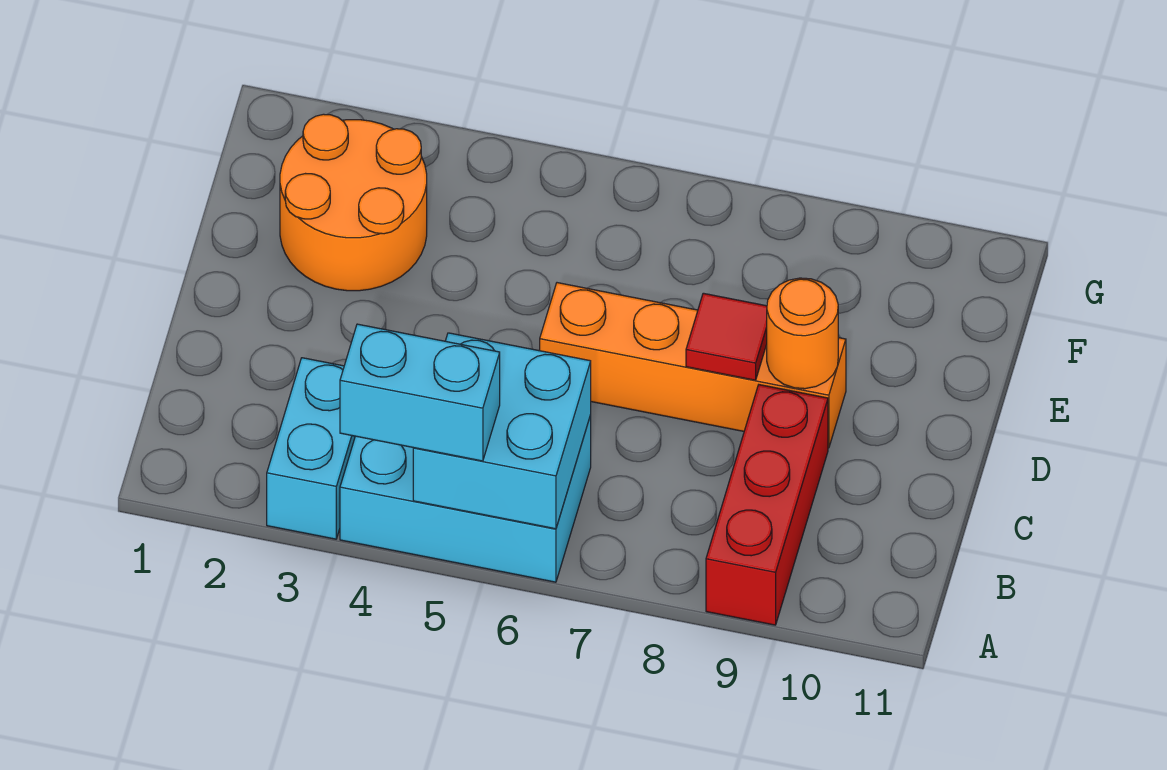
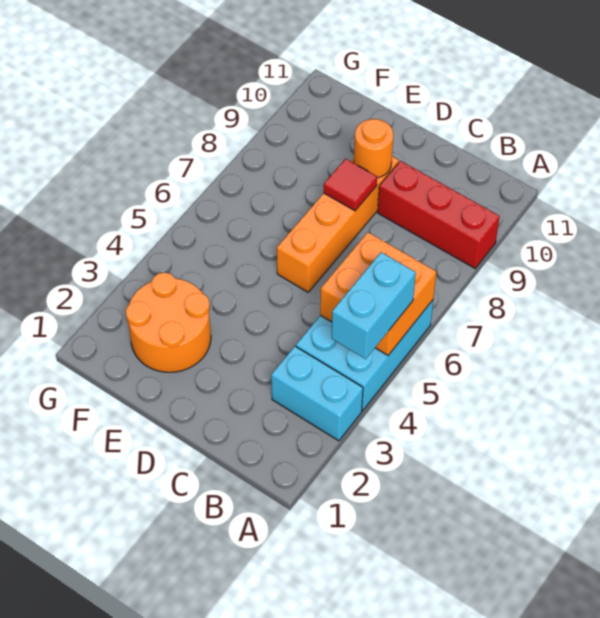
cyan brick A5:B6 level 2 -> orange brick A5:B6 level 2

